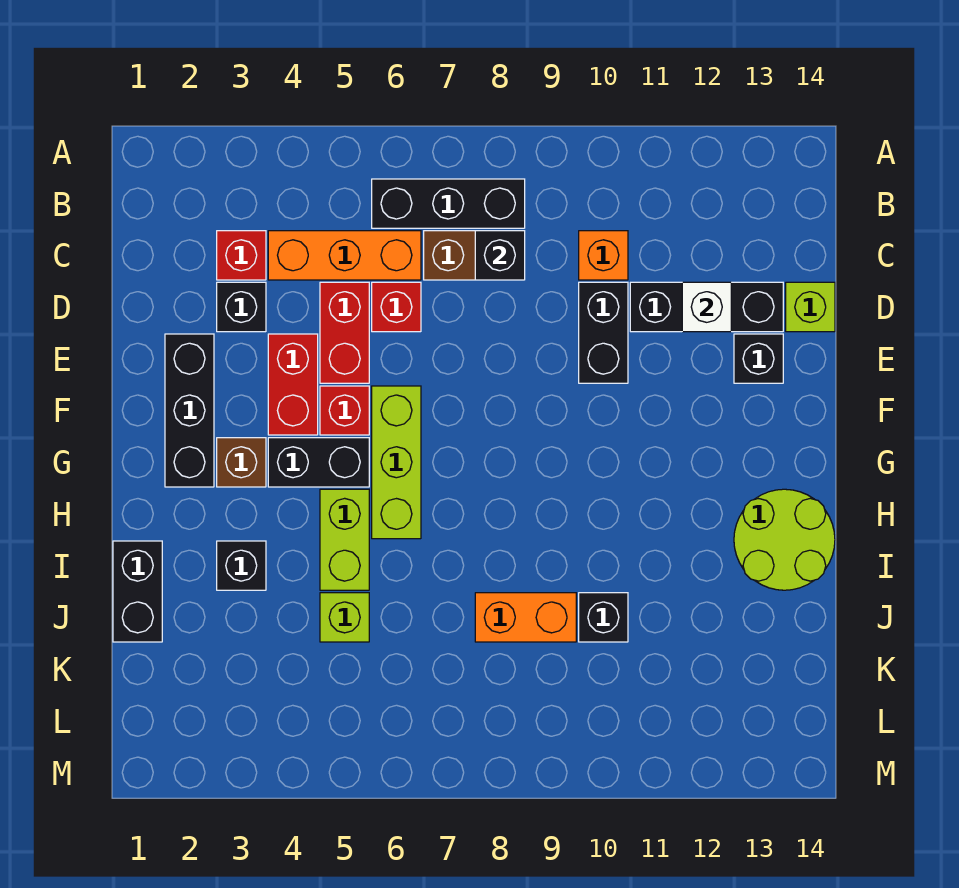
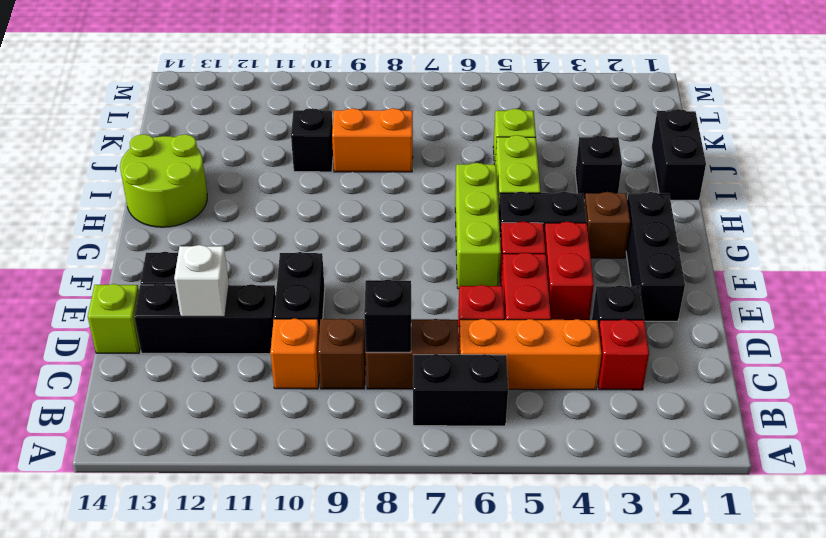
black brick B6:B8 level 1 -> black brick B6:B7 level 1
none -> brown brick C9 level 1

